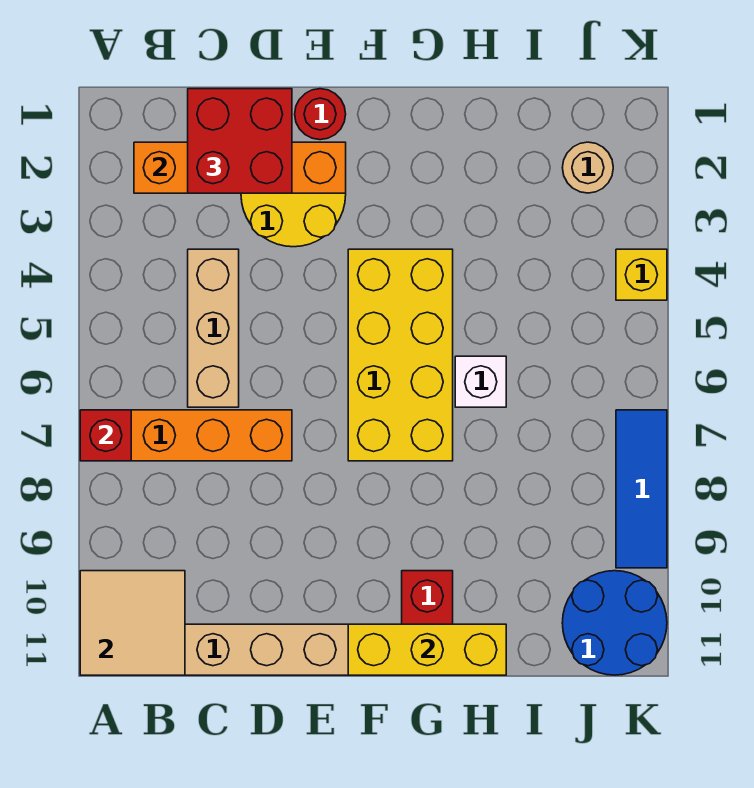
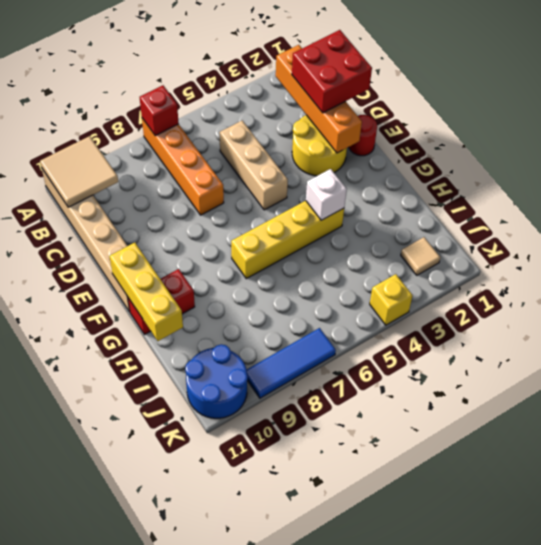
tan brick C4:C6 level 1 -> tan brick C5:E5 level 1
yellow brick F4:G7 level 1 -> yellow brick G4:G7 level 1
white brick H6 level 1 -> white brick G4 level 2
tan round brick J2 level 1 -> tan tile J2 level 1

